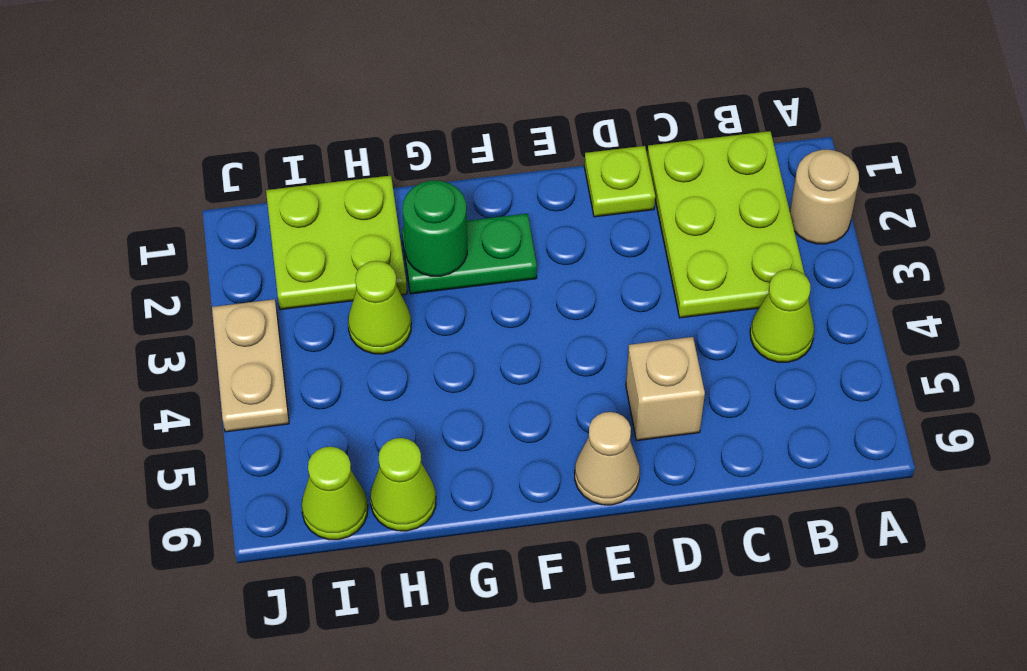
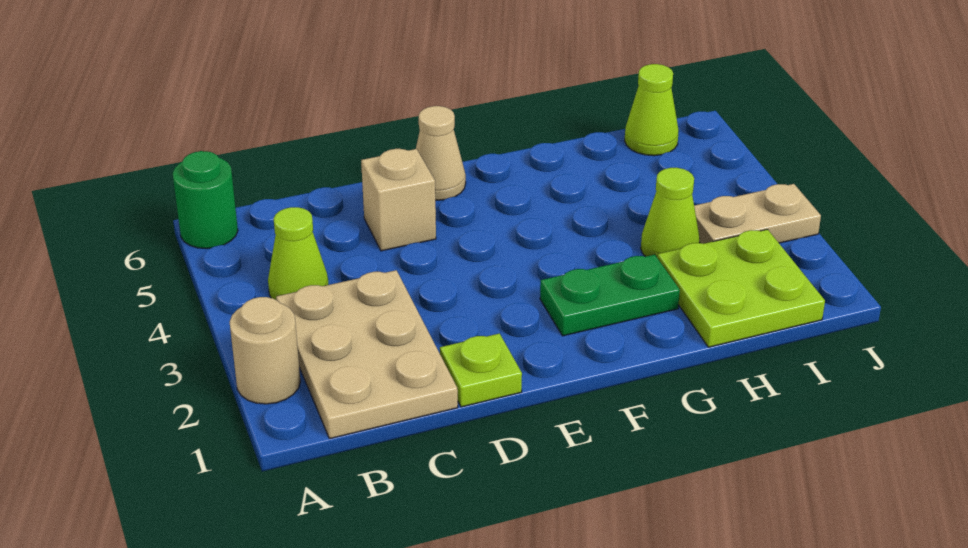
lime plate B1:C3 level 1 -> tan plate B1:C3 level 1
green round brick G2 level 2 -> green round brick A6 level 1
lime cone H6 level 1 -> none
tan plate J3:J4 level 1 -> tan plate I3:J3 level 1

